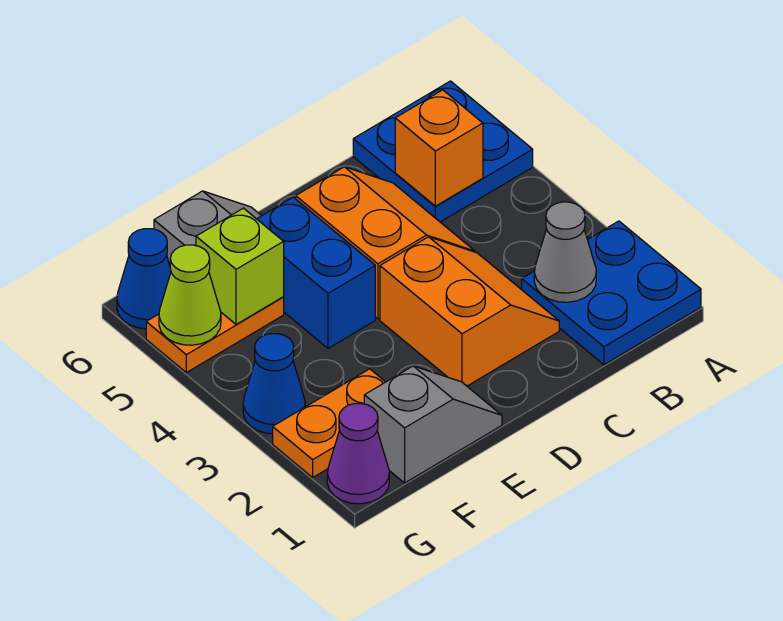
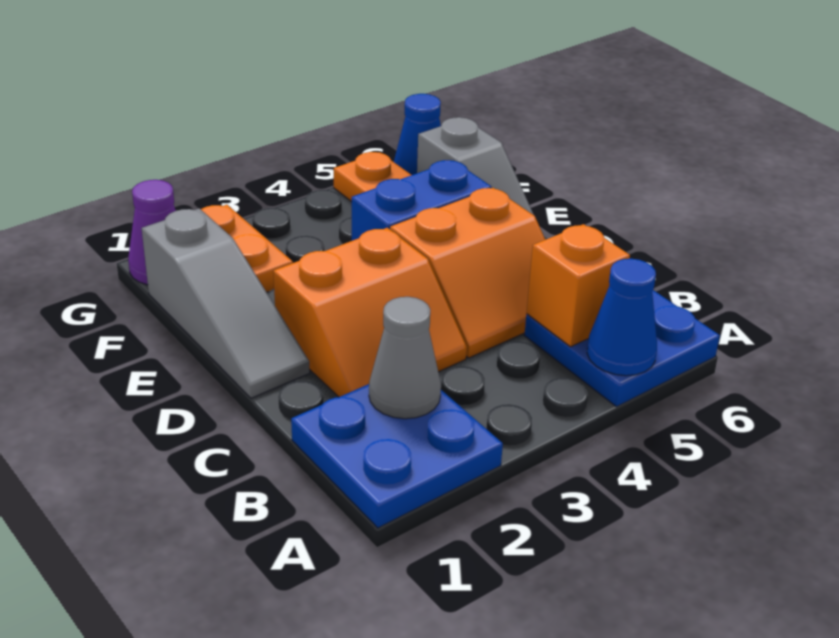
grey slope E1:F1 level 1 top F -> grey slope D1:F1 level 1 top F
lime brick F5 level 2 -> none
blue cone G3 level 1 -> blue cone A5 level 2
lime cone G5 level 2 -> none

